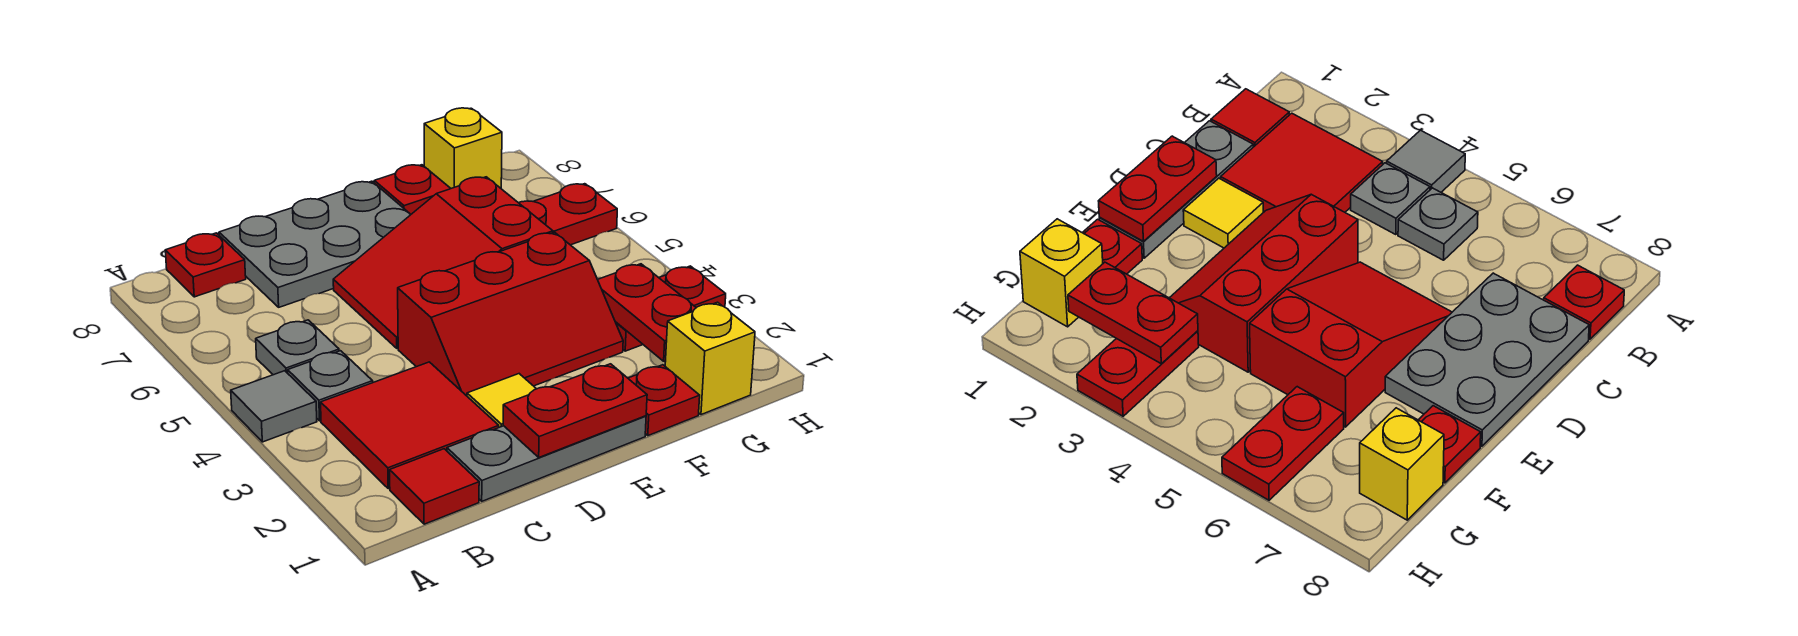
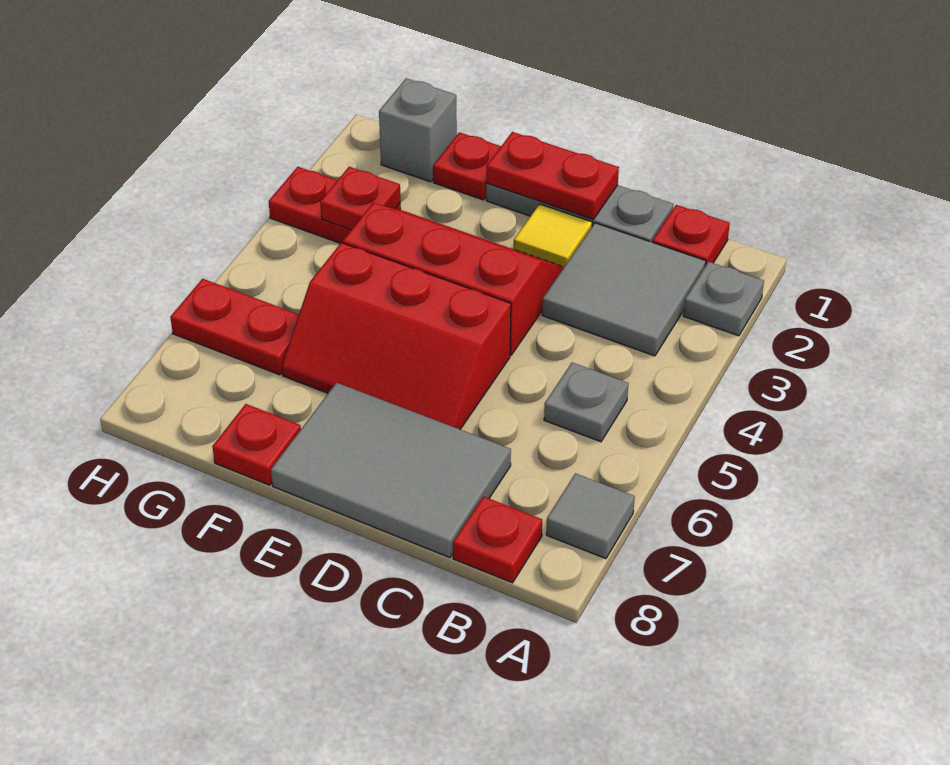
grey tile A4 level 1 -> grey tile A7 level 1
red tile B1 level 1 -> red plate B1 level 1
red tile B2:C3 level 1 -> grey tile B2:C3 level 1
grey plate B4 level 1 -> grey plate A2 level 1
grey plate C7:E8 level 1 -> grey tile C7:E8 level 1
red slope D5:F6 level 1 top F -> red slope D5:F6 level 1 top 5
yellow brick G1 level 1 -> grey brick G1 level 1
red plate G2:G3 level 2 -> red plate G3 level 2
yellow brick G8 level 1 -> none

